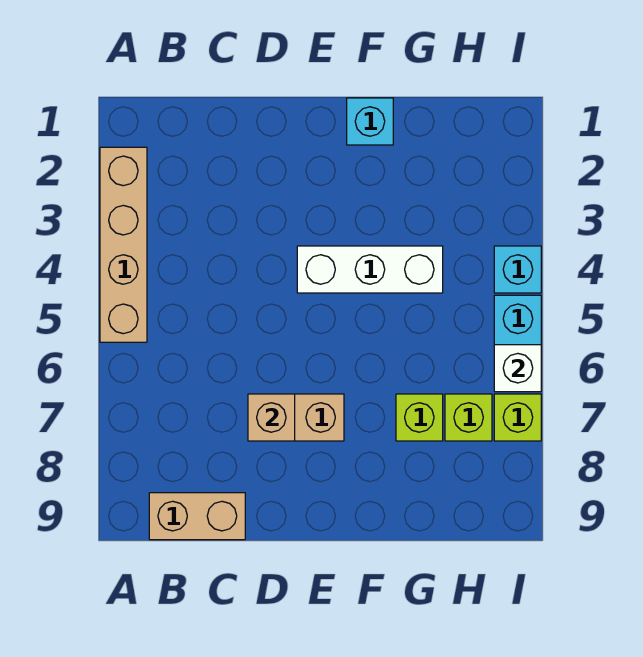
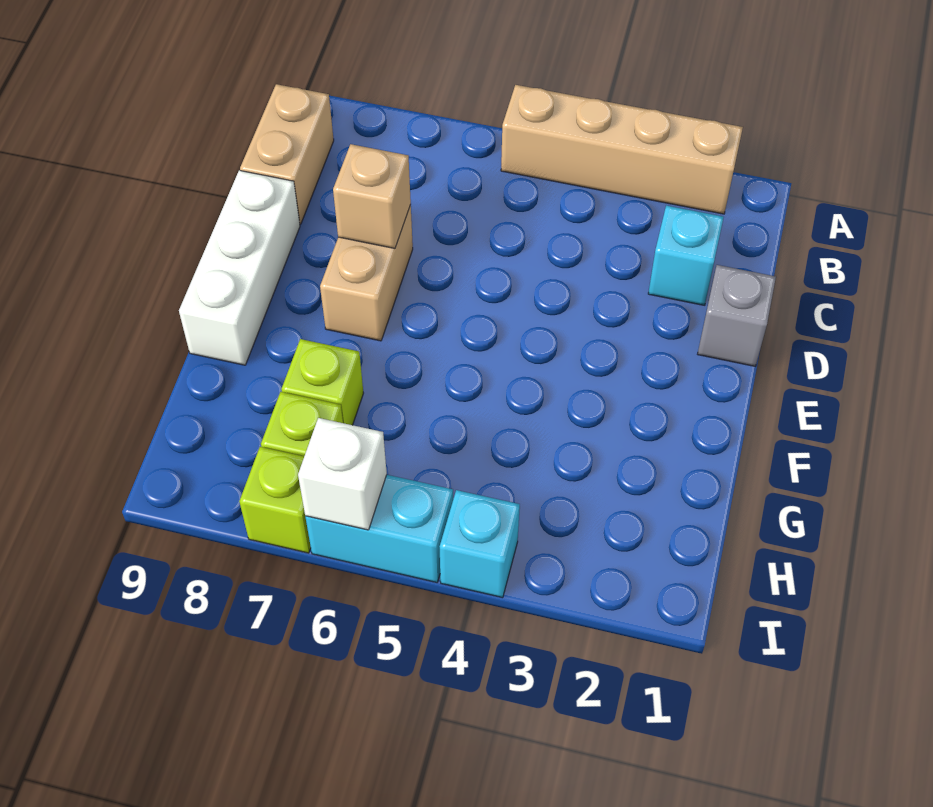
none -> grey brick D1 level 1
white brick E4:G4 level 1 -> white brick D9:F9 level 1
cyan brick F1 level 1 -> cyan brick C2 level 1

